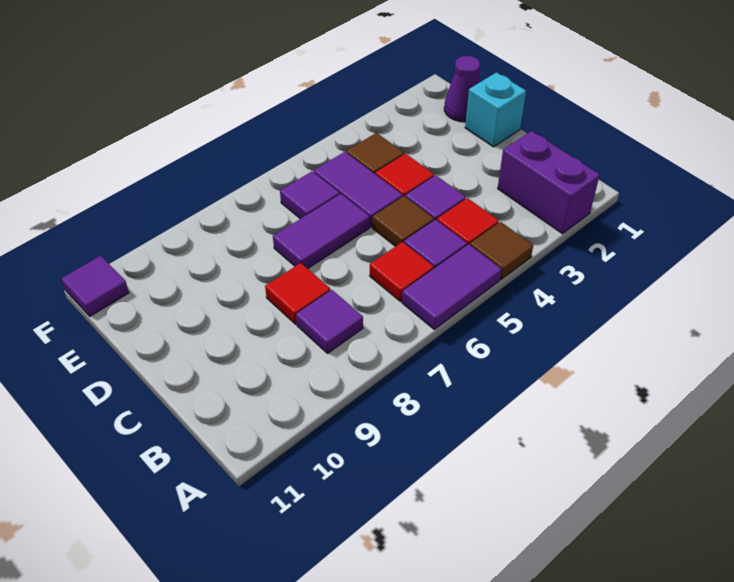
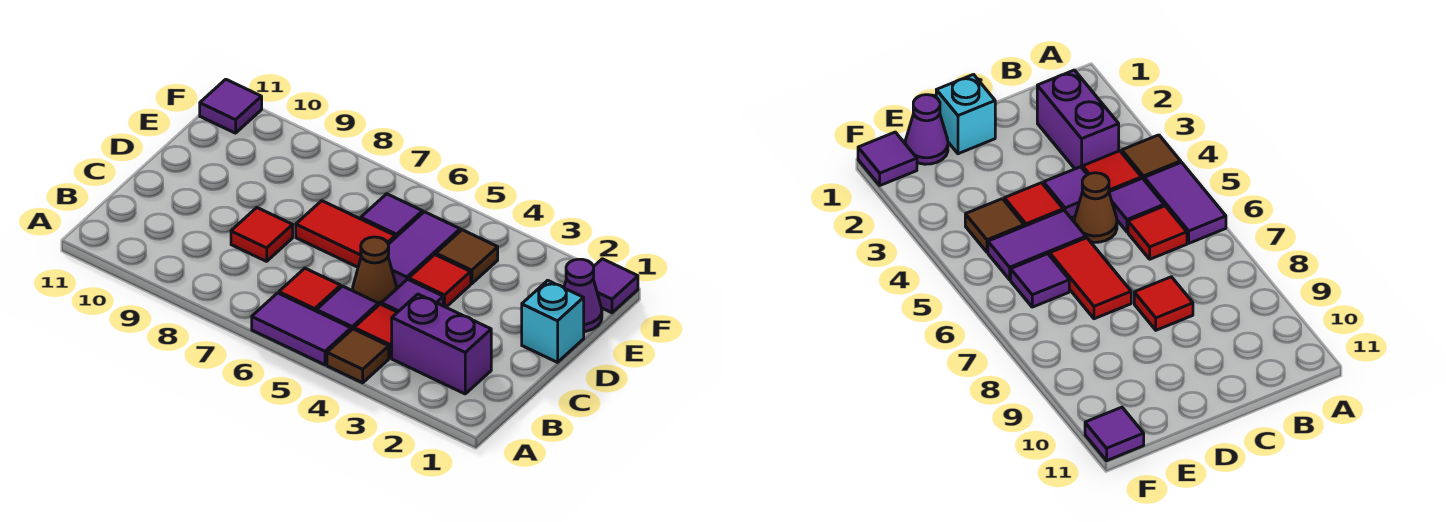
purple brick A2:B2 level 1 -> purple brick B2:B3 level 1
purple tile B8 level 1 -> purple tile F1 level 1
brown tile C5 level 1 -> brown cone C5 level 1
purple tile D6:D7 level 1 -> red tile D6:D7 level 1

